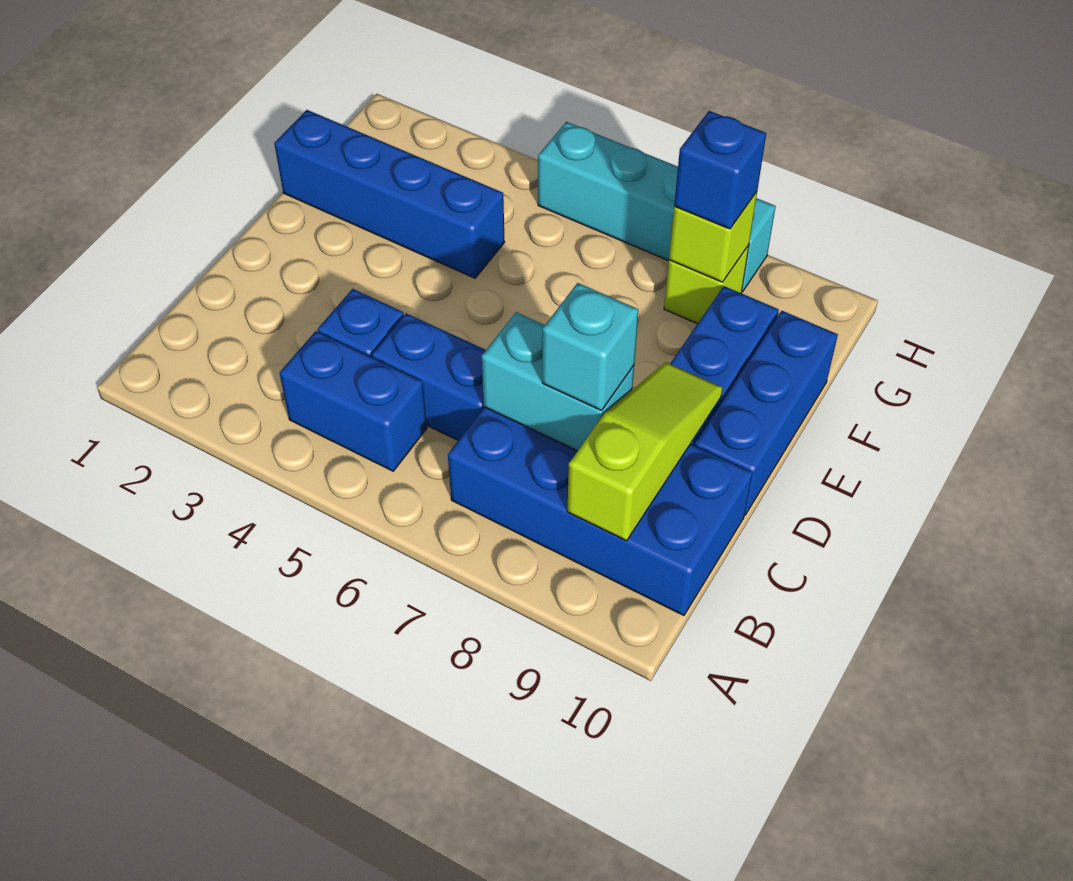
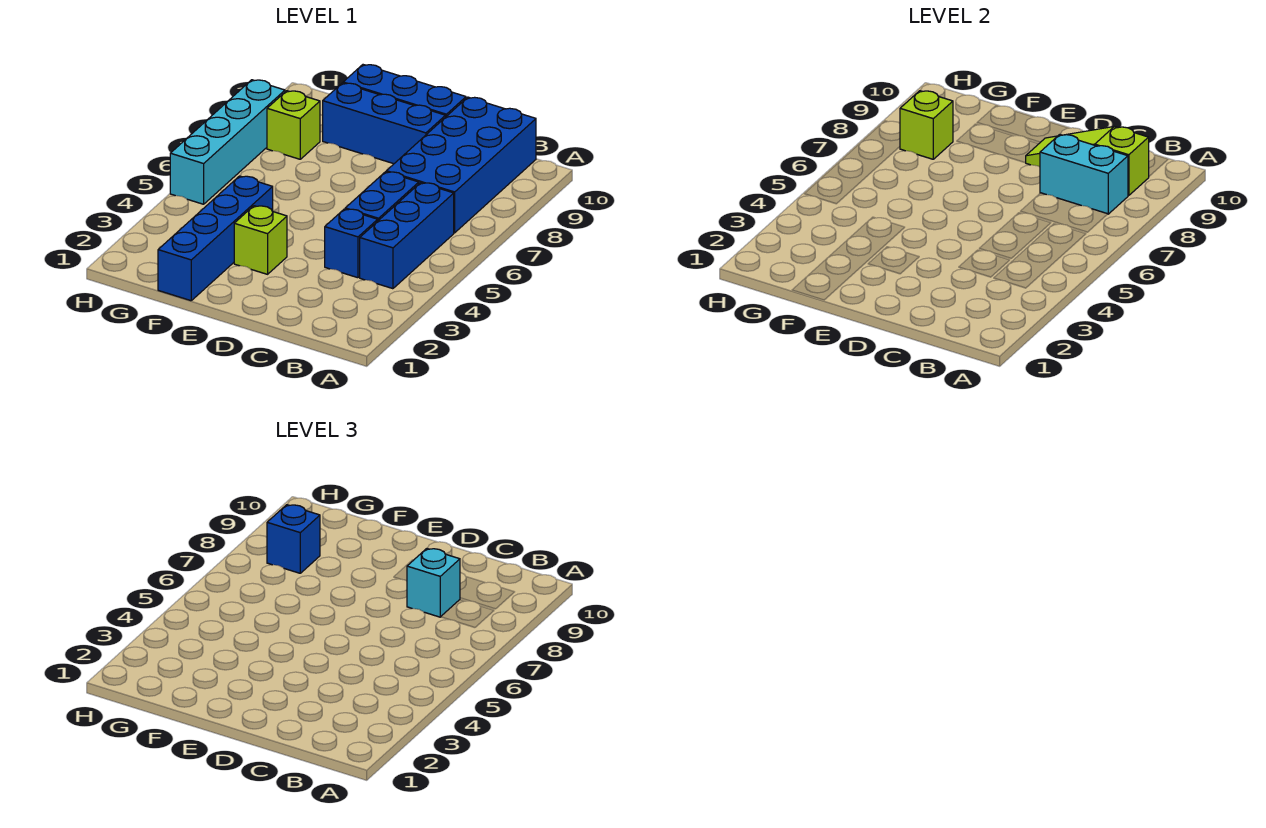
blue brick B4:B5 level 1 -> blue brick B4:B6 level 1
cyan brick C7:C8 level 2 -> cyan brick B8:C8 level 2
none -> lime brick E3 level 1

